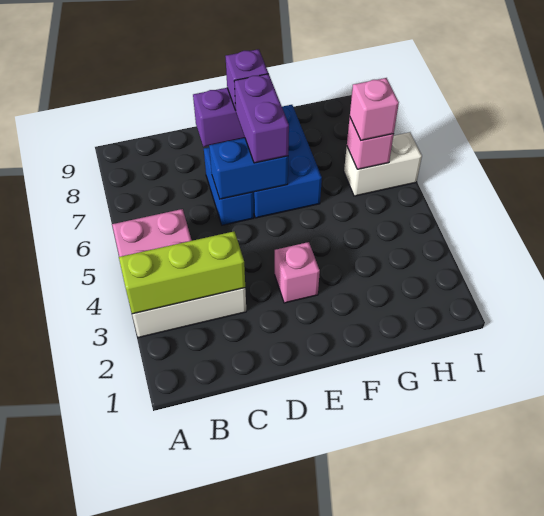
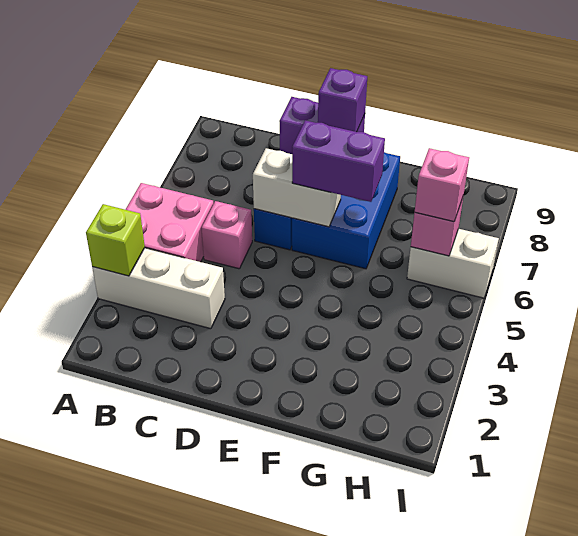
lime brick A3:C3 level 2 -> lime brick A3 level 2
blue brick D6:E6 level 2 -> white brick D6:E6 level 2
pink brick E3 level 1 -> pink brick C5 level 1
purple brick E6:E7 level 3 -> purple brick E6:F6 level 3

